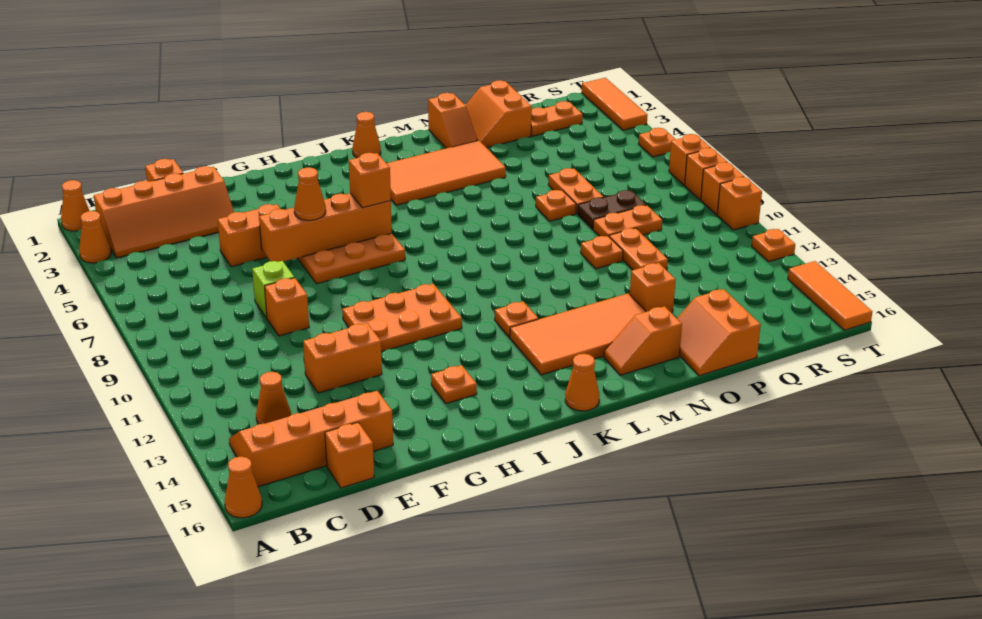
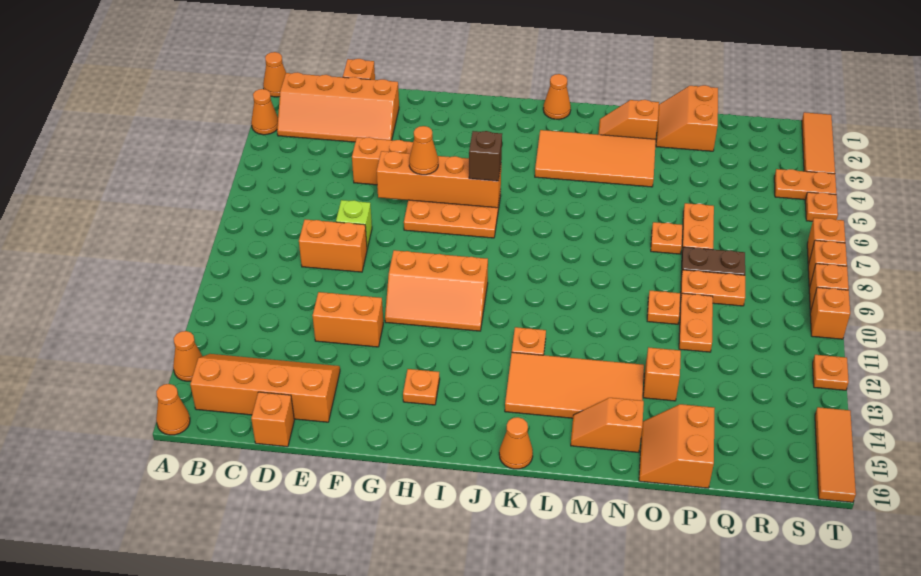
orange cone C13 level 1 -> orange cone A14 level 1
orange brick E9 level 1 -> orange brick D9:E9 level 1
orange plate G10:I11 level 1 -> orange slope G10:I11 level 1 top 10
orange brick I6 level 3 -> brown brick I6 level 3
orange slope N1:N2 level 1 top 1 -> orange slope M2:N2 level 1 top N
orange plate Q2:R2 level 1 -> orange plate S4:T4 level 1

